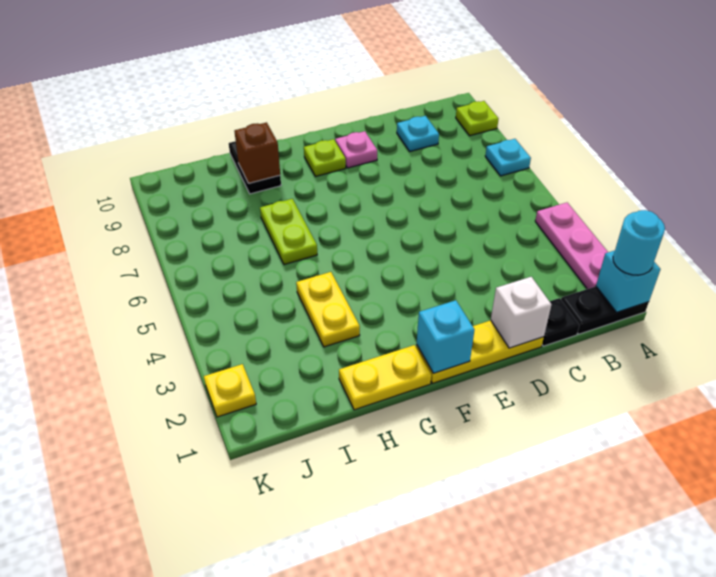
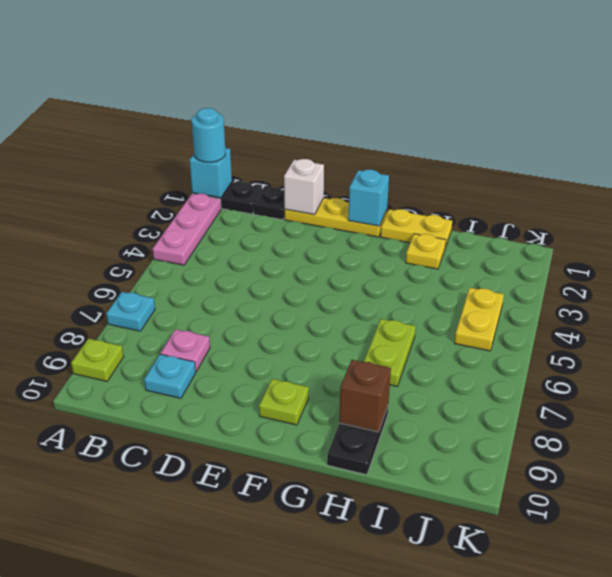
pink plate E9 level 1 -> pink plate C8 level 1
yellow plate H3:H4 level 1 -> yellow plate J4:J5 level 1
yellow plate K2 level 1 -> yellow plate H2 level 1

